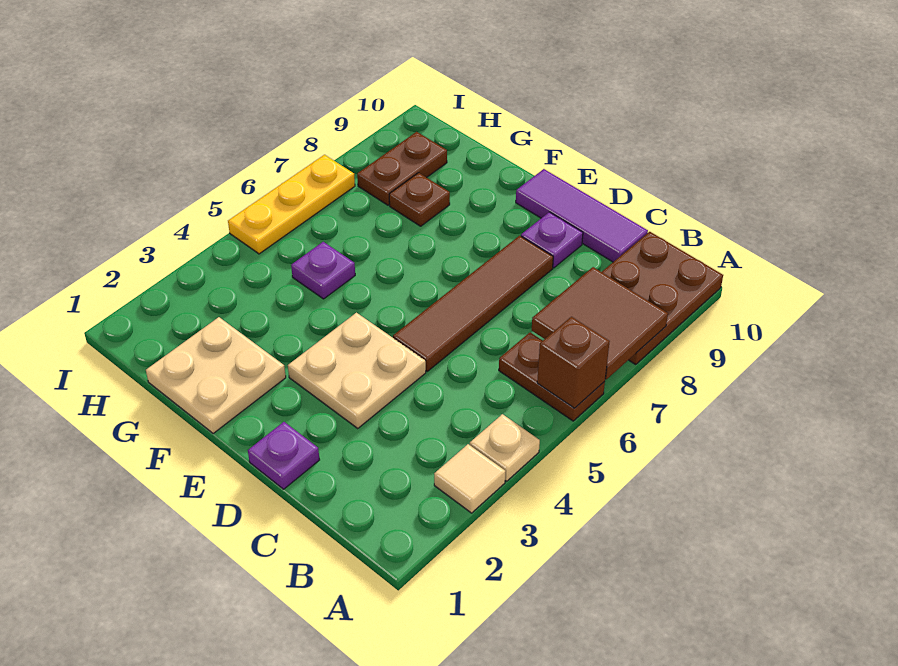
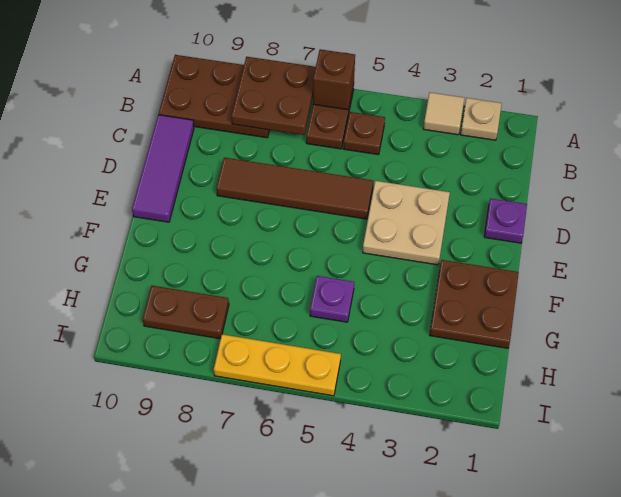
tan plate A4 level 1 -> tan plate A2 level 1
brown tile A7:B8 level 2 -> brown plate A7:B8 level 2
purple plate D9 level 1 -> none
tan plate F1:G2 level 1 -> brown plate F1:G2 level 1
brown plate G8 level 1 -> brown plate B5 level 1

